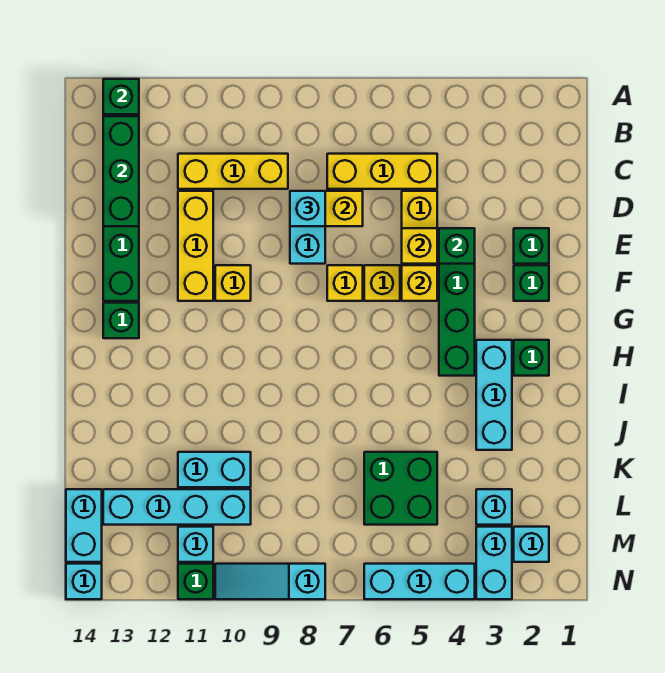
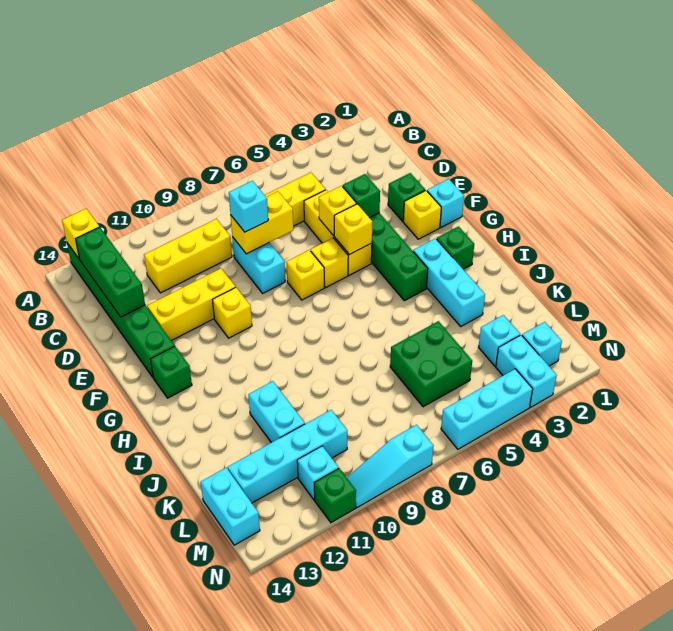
green brick A13 level 2 -> yellow brick A13 level 2
yellow brick D11:F11 level 1 -> yellow brick E10:E12 level 1
green brick F2 level 1 -> yellow brick F2 level 1
cyan brick K10:K11 level 1 -> cyan brick J11:K11 level 1
cyan brick N14 level 1 -> cyan brick F1 level 1

